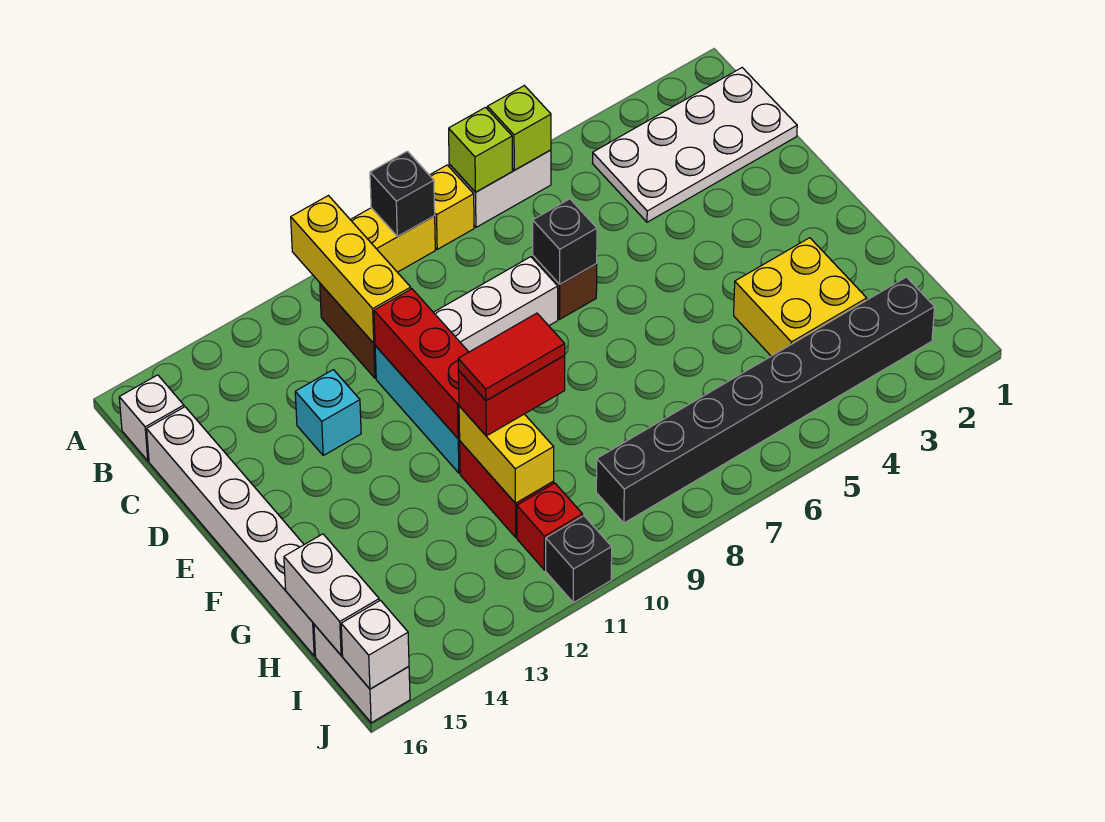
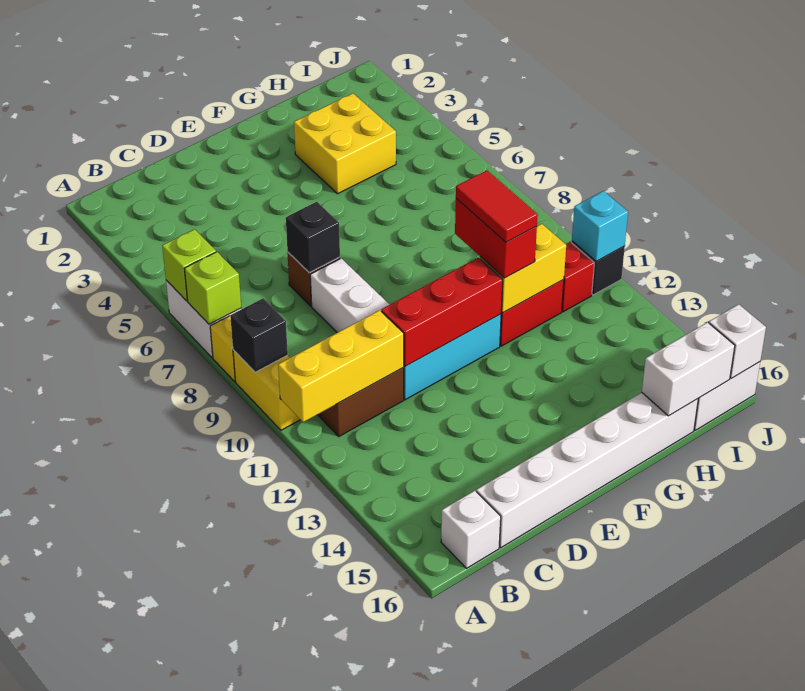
white plate B1:C4 level 1 -> none
cyan brick D13 level 1 -> cyan brick J11 level 2
black brick I2:I9 level 1 -> none

